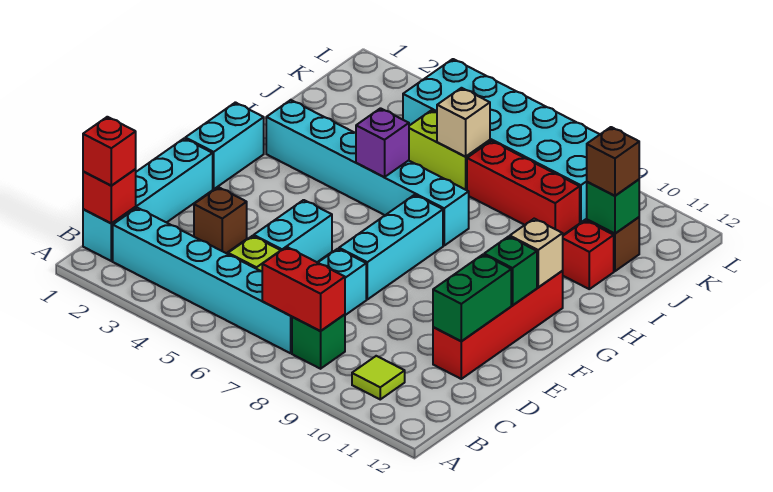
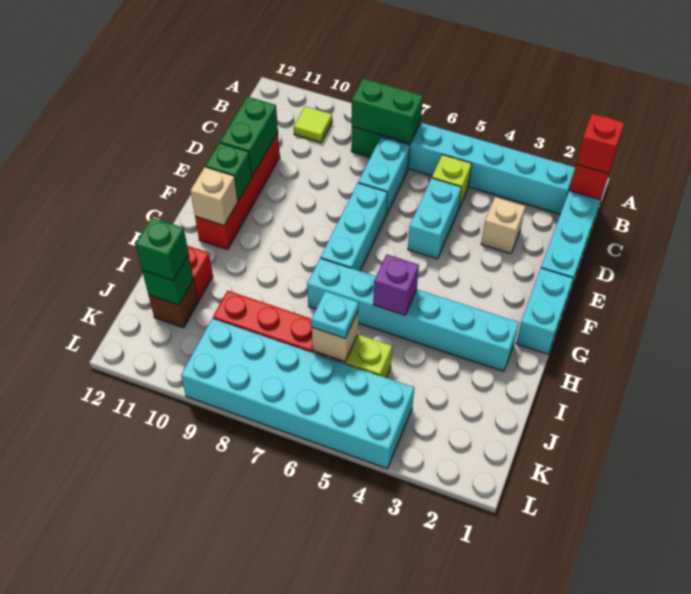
red brick B7:B8 level 2 -> green brick B7:B8 level 2
brown brick D3 level 1 -> tan brick D3 level 1
none -> cyan plate J6 level 3
brown brick J11 level 3 -> green brick J11 level 3

